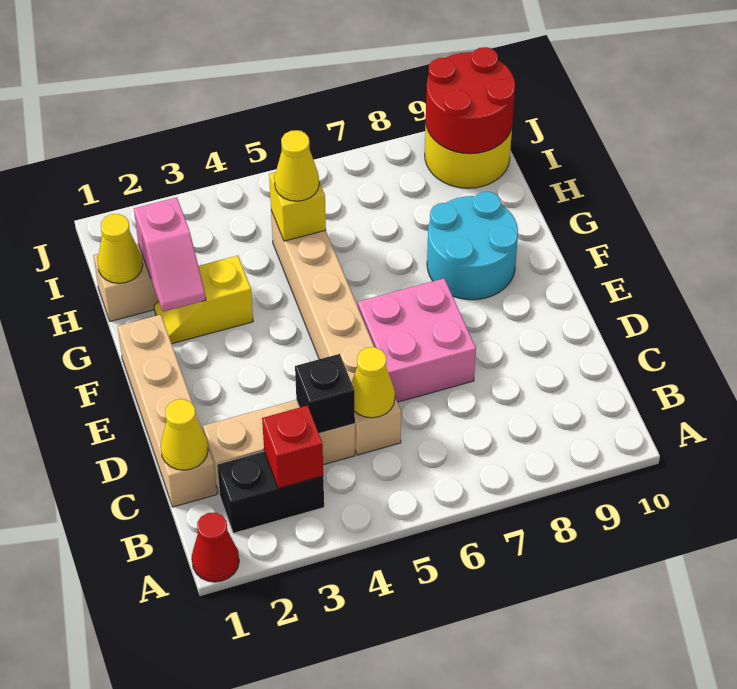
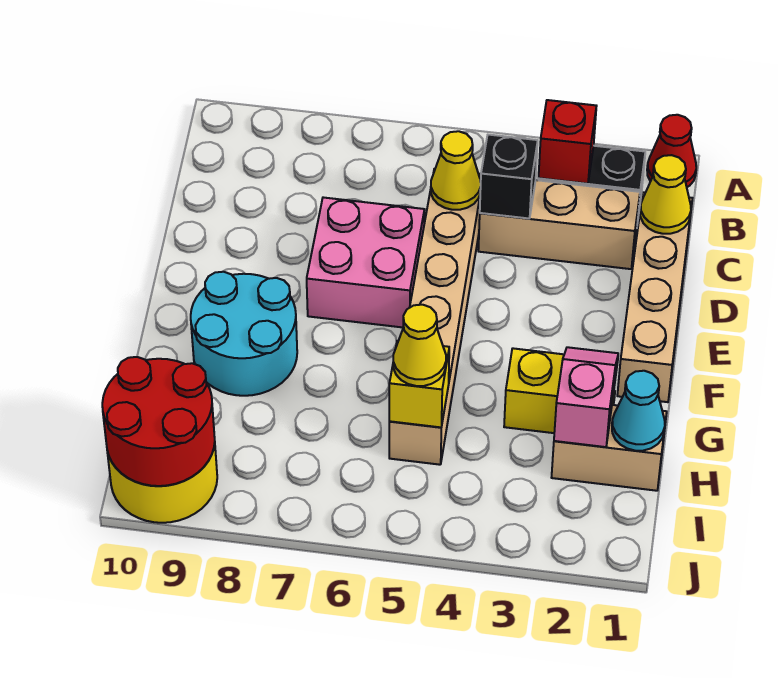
yellow cone H1 level 2 -> cyan cone H1 level 2

